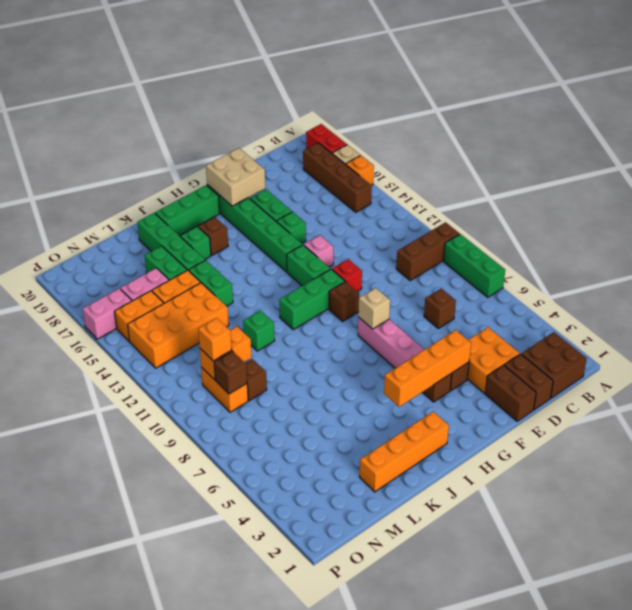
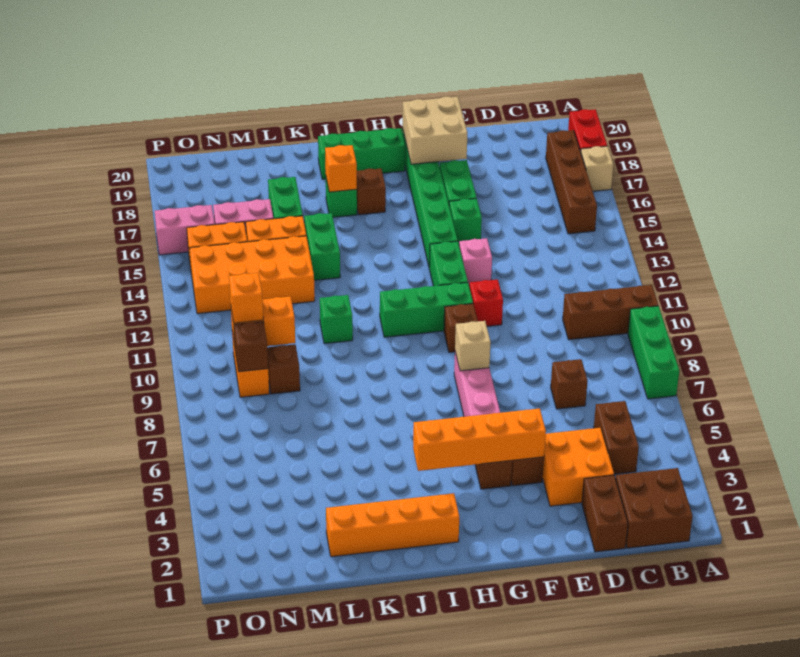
orange brick A16 level 1 -> orange brick J17 level 2
brown brick E1:E2 level 1 -> brown brick C4:C5 level 1
green brick K16:K19 level 1 -> none

